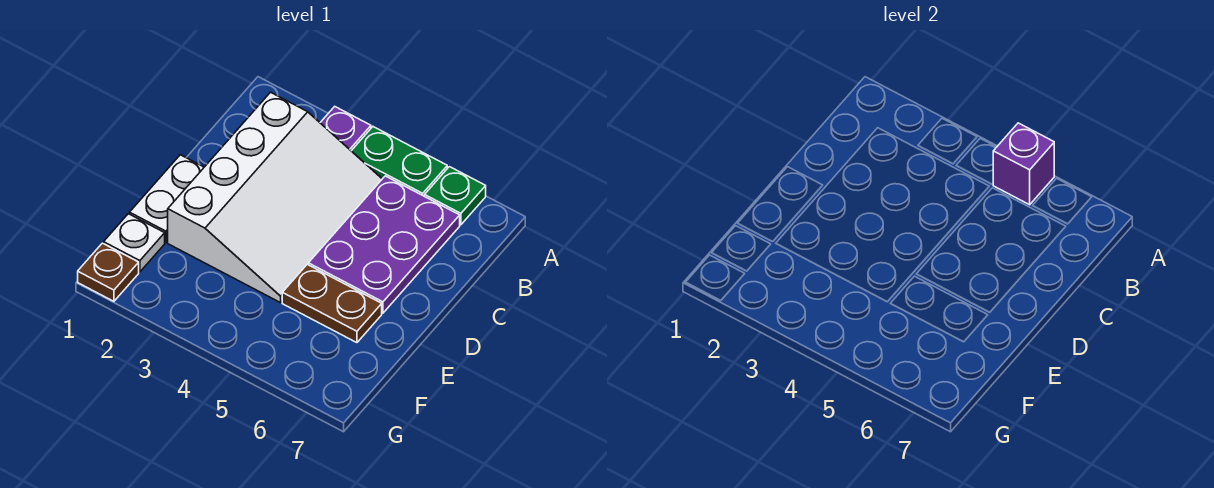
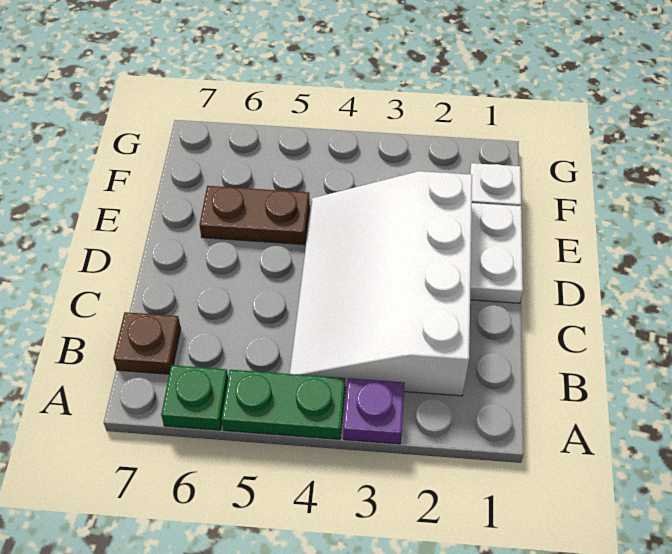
purple brick A5 level 2 -> none
purple plate B5:D6 level 1 -> none
brown plate G1 level 1 -> brown plate B7 level 1

